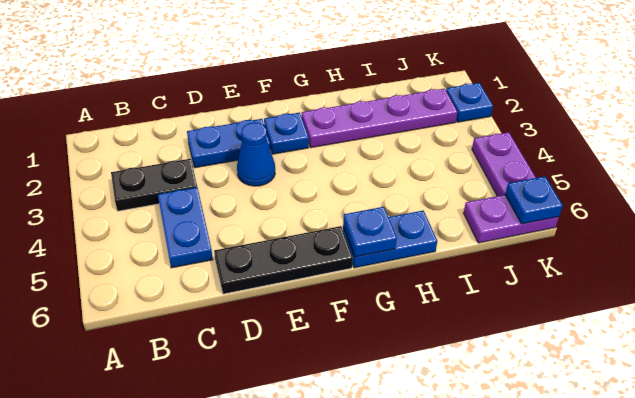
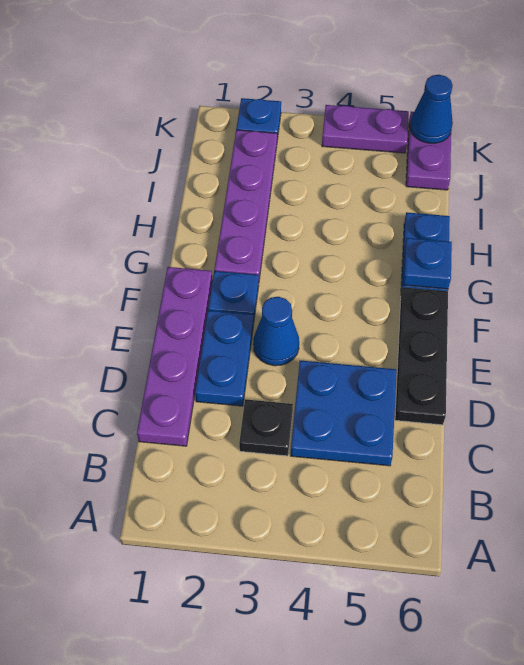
black plate B3:C3 level 1 -> black plate C3 level 1
none -> purple plate C1:F1 level 1
blue plate C4:C5 level 1 -> blue plate C4:D5 level 1
blue plate K6 level 2 -> blue cone K6 level 2

